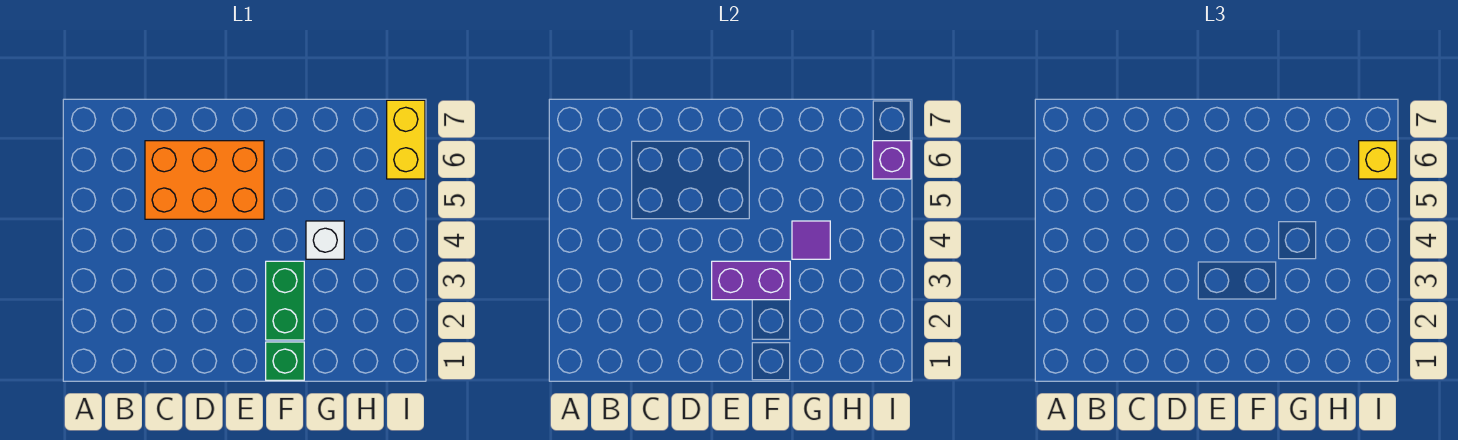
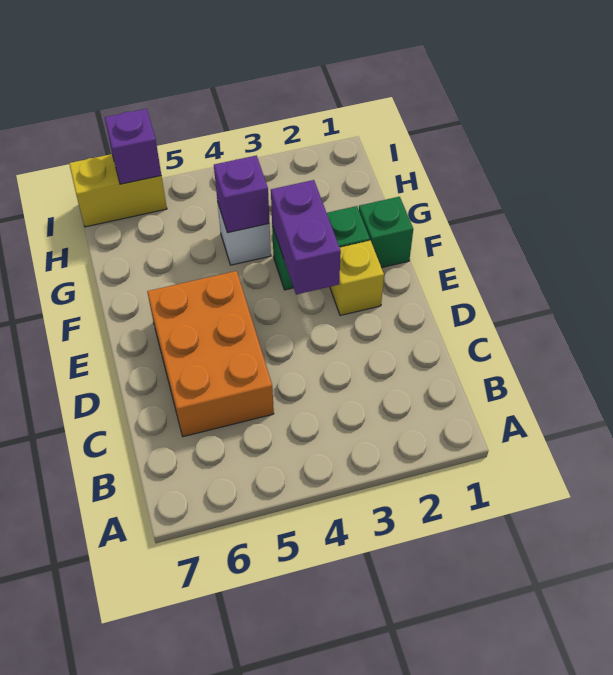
purple tile G4 level 2 -> purple brick G4 level 2
yellow brick I6 level 3 -> yellow brick E2 level 1

